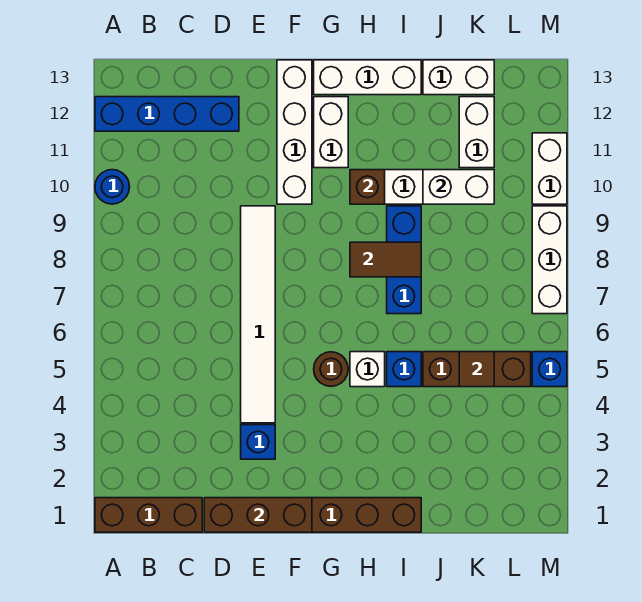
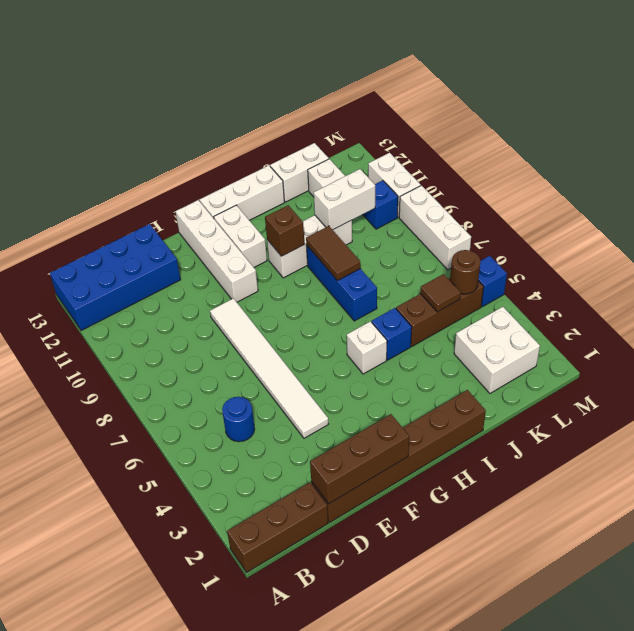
blue round brick A10 level 1 -> blue round brick C5 level 1
blue brick A12:D12 level 1 -> blue brick A12:D13 level 1
blue brick E3 level 1 -> blue brick L10 level 1
brown round brick G5 level 1 -> brown round brick L5 level 2
brown tile H8:I8 level 2 -> brown tile I8:I9 level 2
none -> white brick K2:L3 level 1

